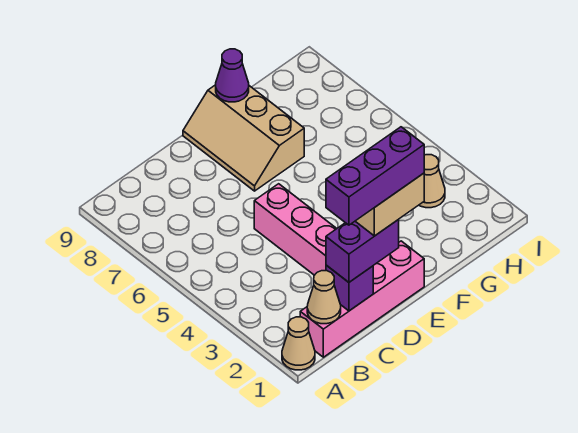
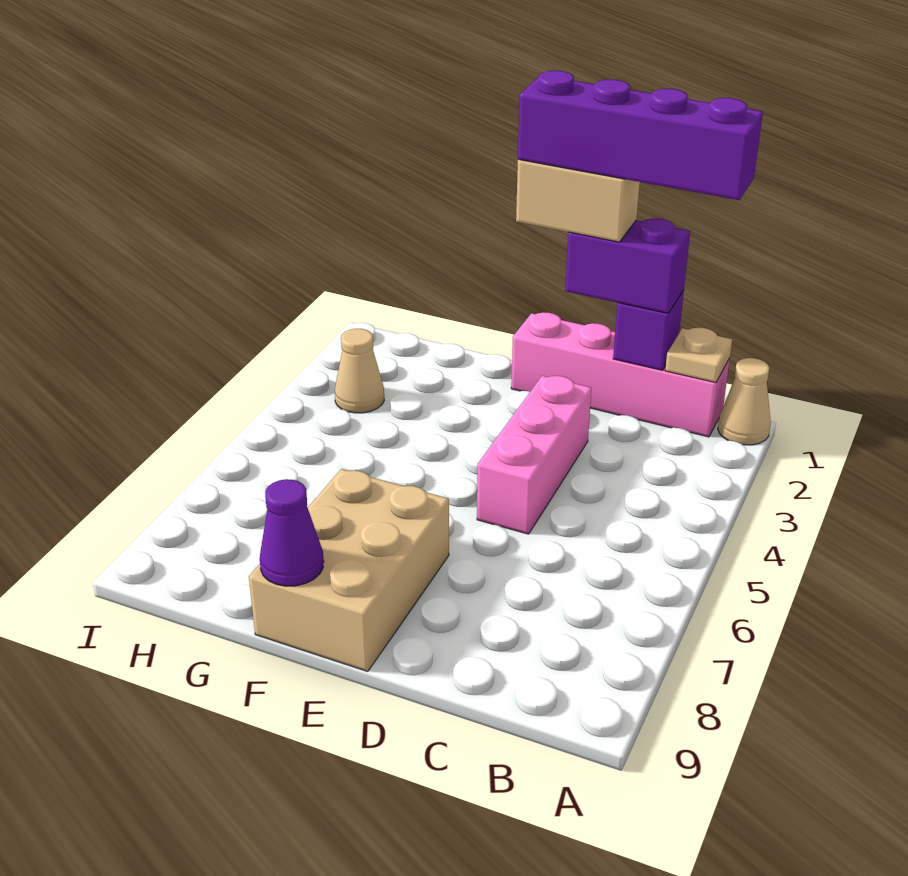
tan cone B1 level 2 -> tan plate B1 level 2
purple brick C1:E1 level 5 -> purple brick B1:E1 level 5
tan slope E7:F9 level 1 top F -> tan brick E7:F9 level 1

